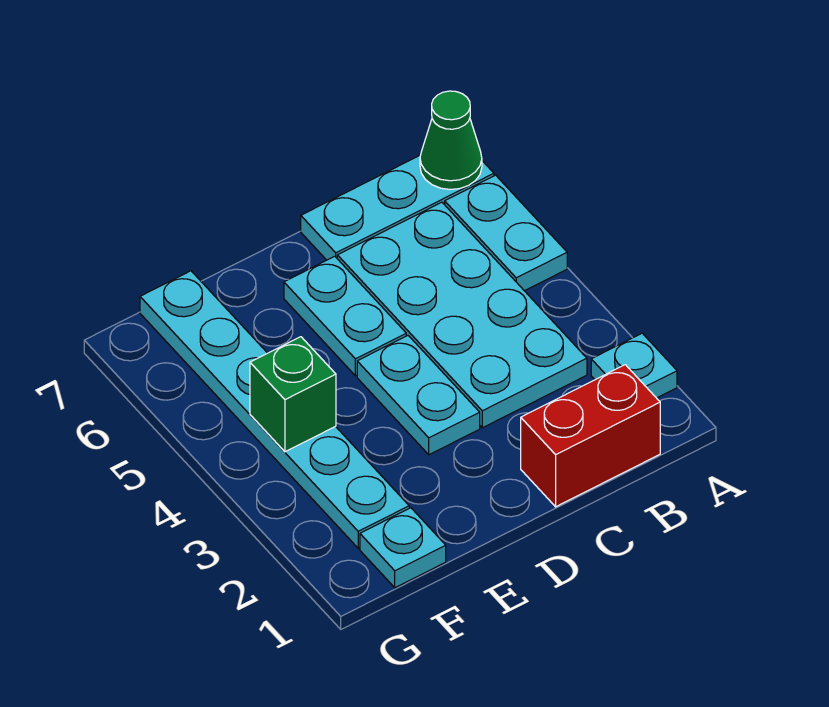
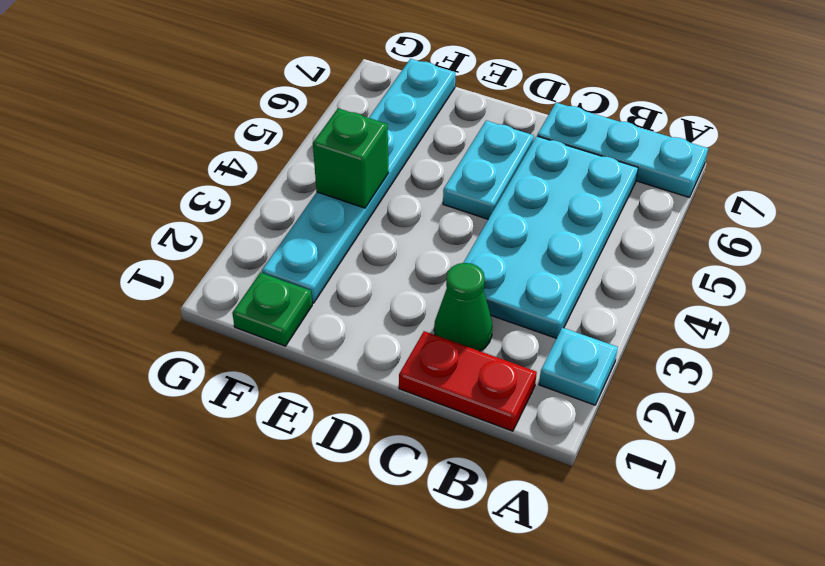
cyan plate A5:A6 level 1 -> none
green cone A7 level 2 -> green cone C2 level 1
red brick B1:C1 level 1 -> red plate B1:C1 level 1
cyan plate D3:D4 level 1 -> none
cyan plate F1 level 1 -> green plate F1 level 1

